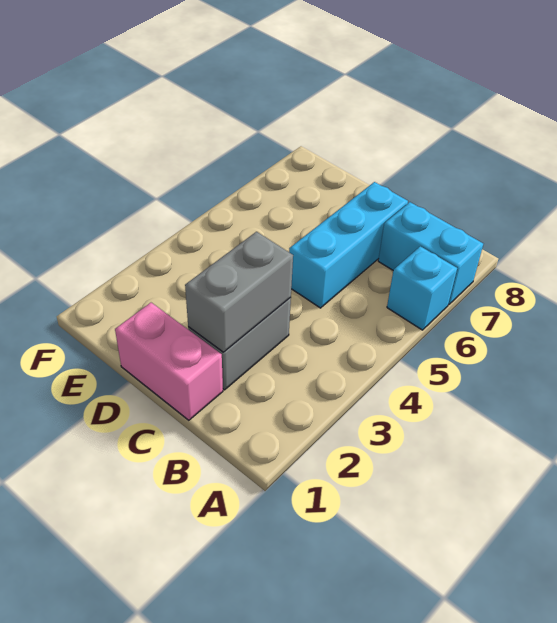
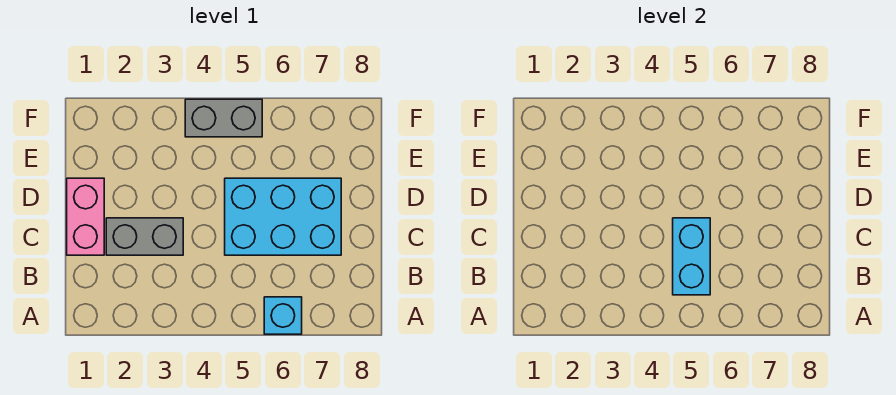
cyan brick A7:B7 level 1 -> cyan brick B5:C5 level 2
grey brick C2:C3 level 2 -> grey brick F4:F5 level 1
cyan brick C5:C7 level 1 -> cyan brick C5:D7 level 1

